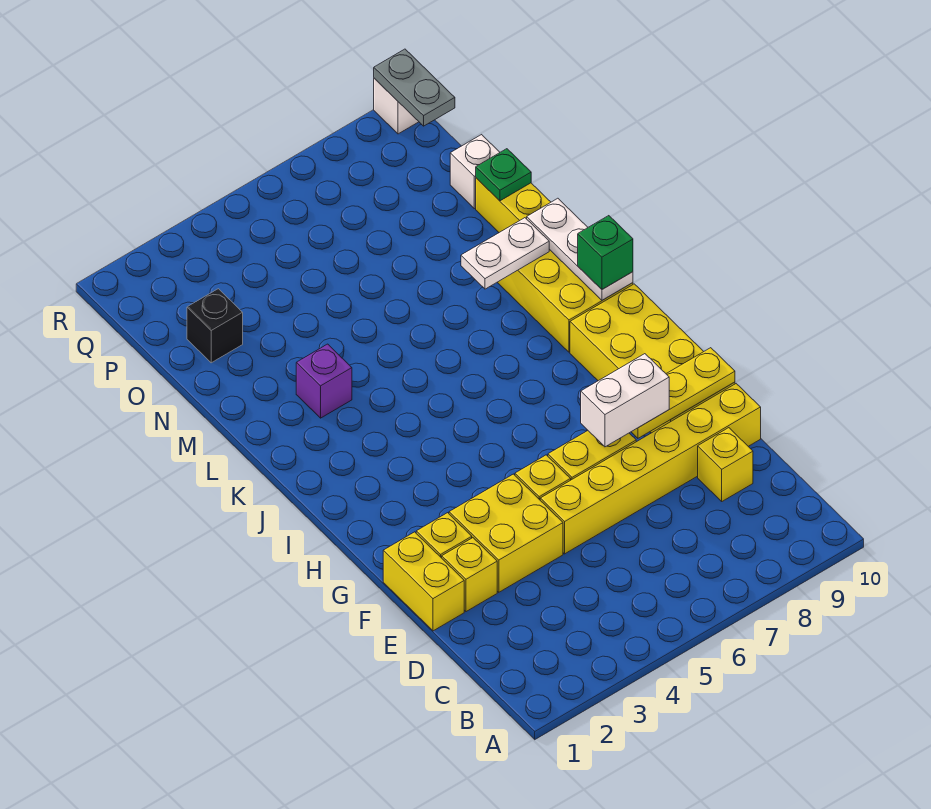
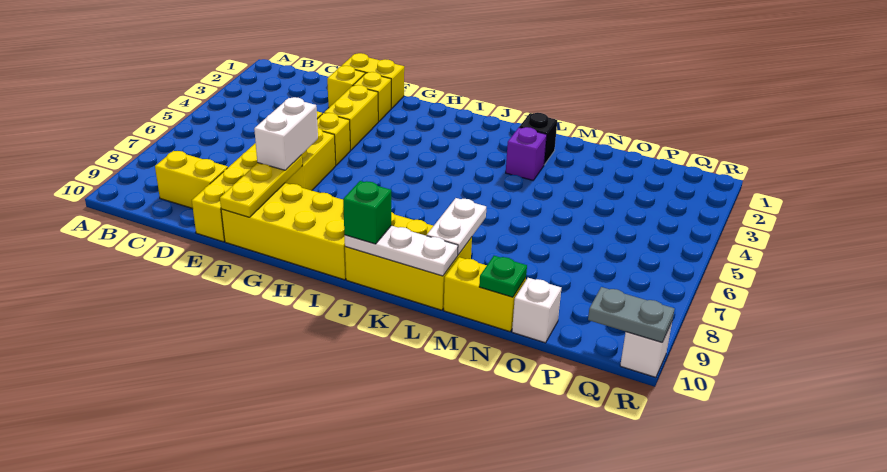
yellow brick D9 level 1 -> yellow brick C9:D9 level 1
yellow brick E3:F4 level 1 -> yellow brick F3:F4 level 1
black brick O2 level 1 -> black brick L2 level 1

